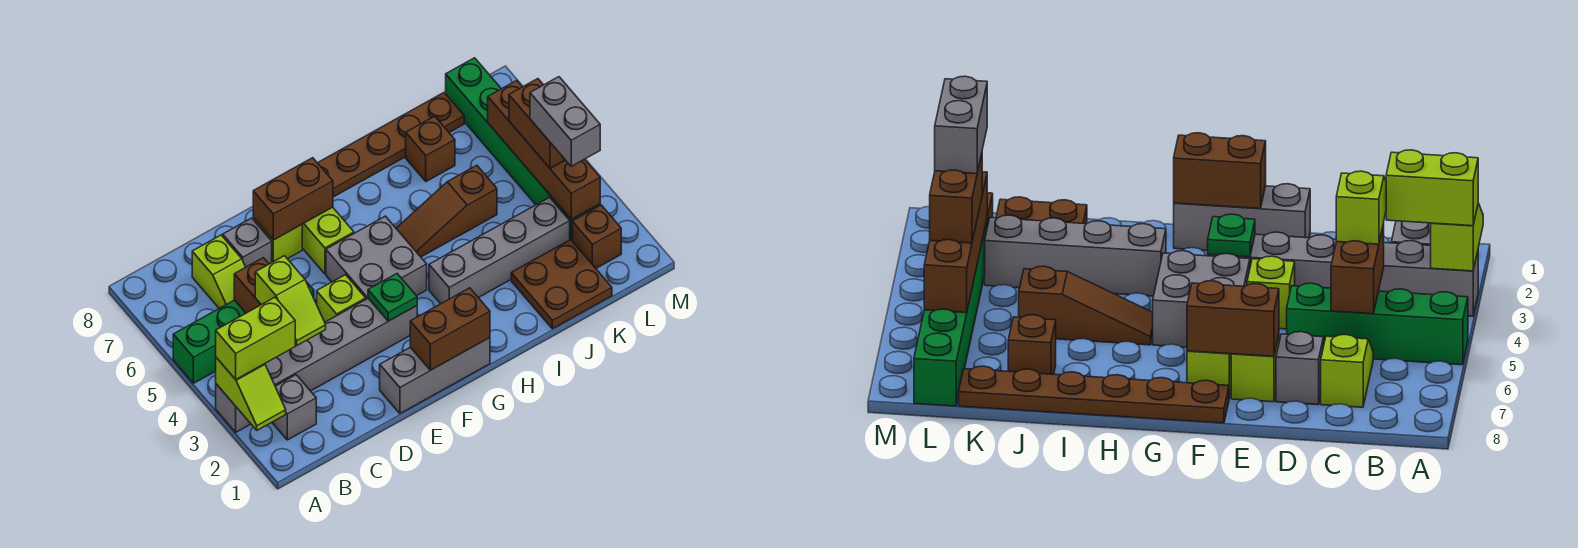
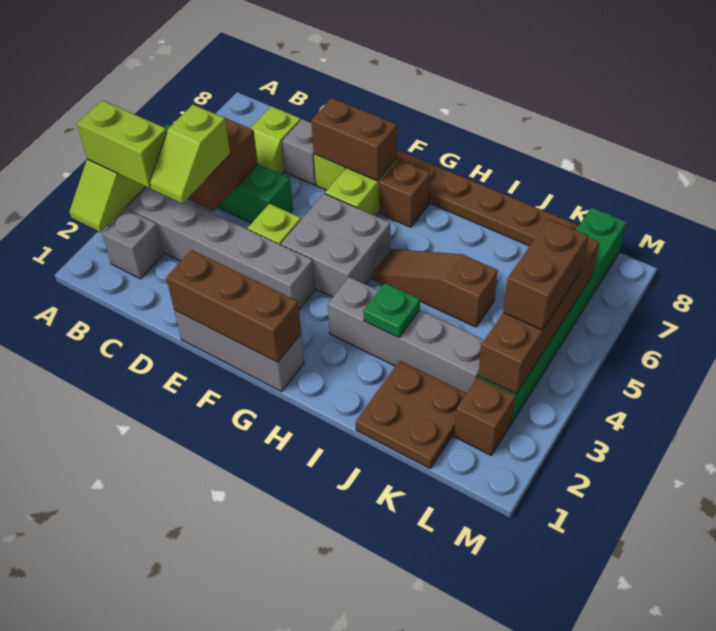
brown brick F1:G1 level 2 -> brown brick E1:G1 level 2
green plate F3 level 2 -> green plate I3 level 2
brown brick J7 level 1 -> brown brick G7 level 1
grey brick L3:L4 level 4 -> none

